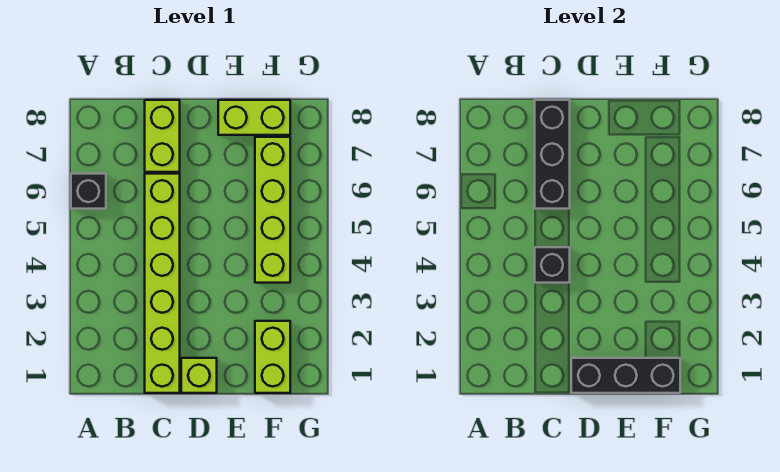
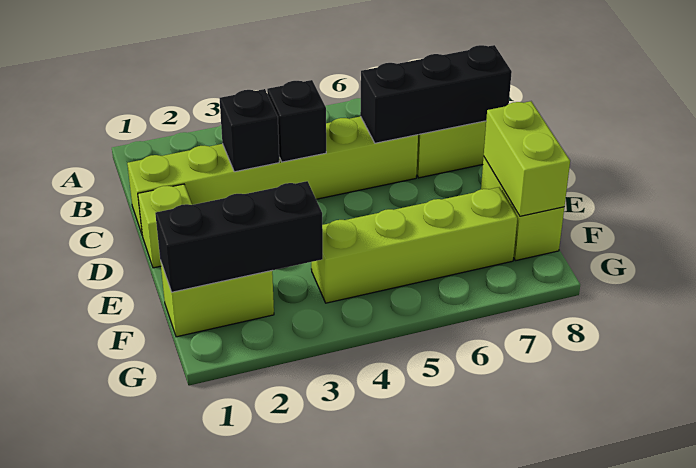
black brick A6 level 1 -> black brick C3 level 2
black brick D1:F1 level 2 -> black brick F1:F3 level 2
none -> lime brick E8:F8 level 2

